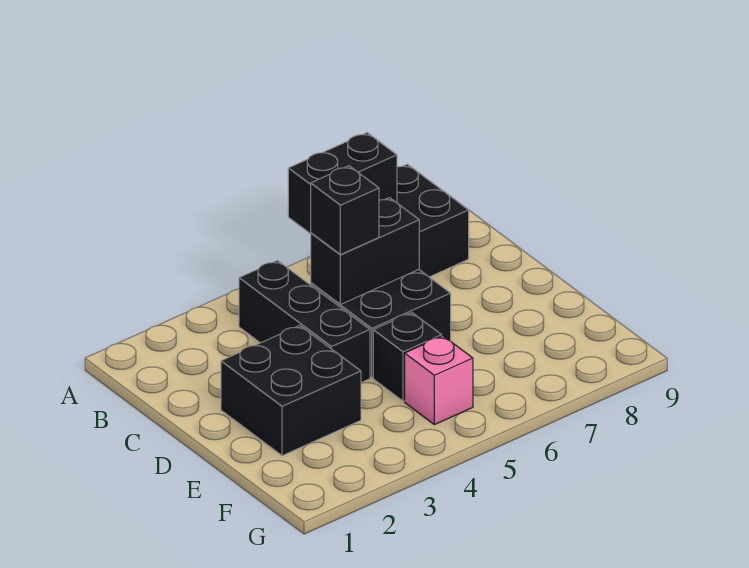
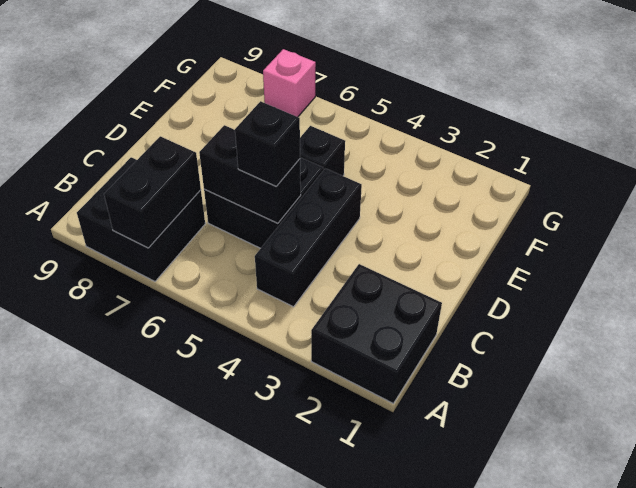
black brick A6:A7 level 2 -> black brick A7:B7 level 2
black brick D2:E3 level 1 -> black brick A1:B2 level 1
pink brick F5 level 1 -> pink brick G7 level 1

